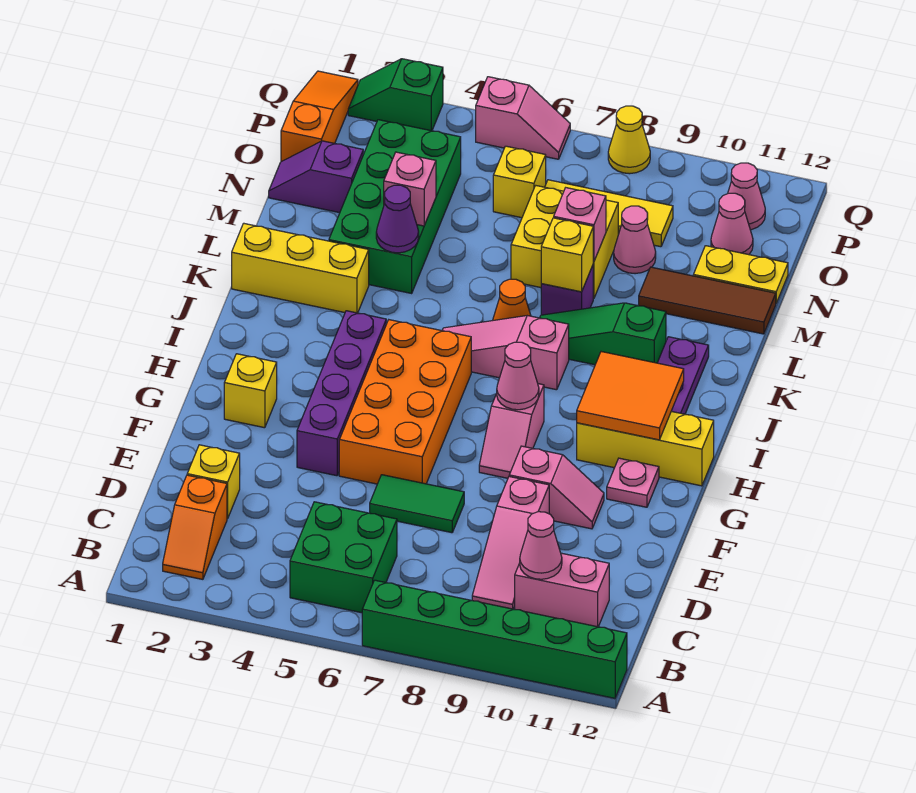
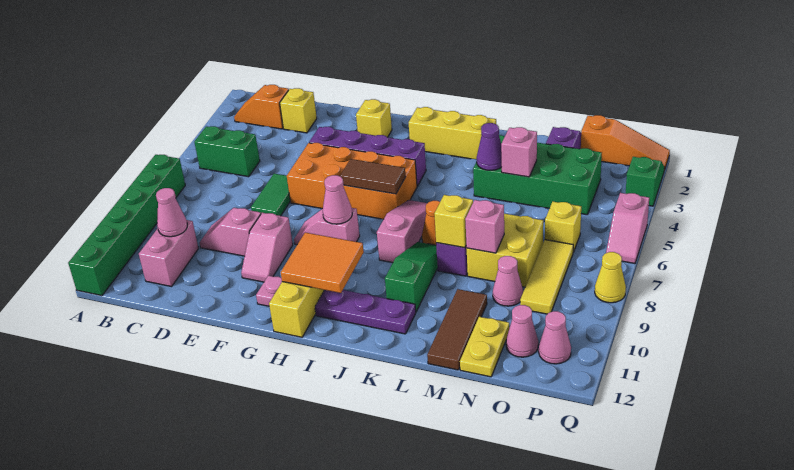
green brick B5:C6 level 1 -> green brick B5:C5 level 1
pink slope C9:E9 level 1 top E -> pink slope D9:E9 level 1 top E
none -> brown tile H6:I6 level 2
yellow brick K1:K3 level 1 -> yellow brick I2:K2 level 1

